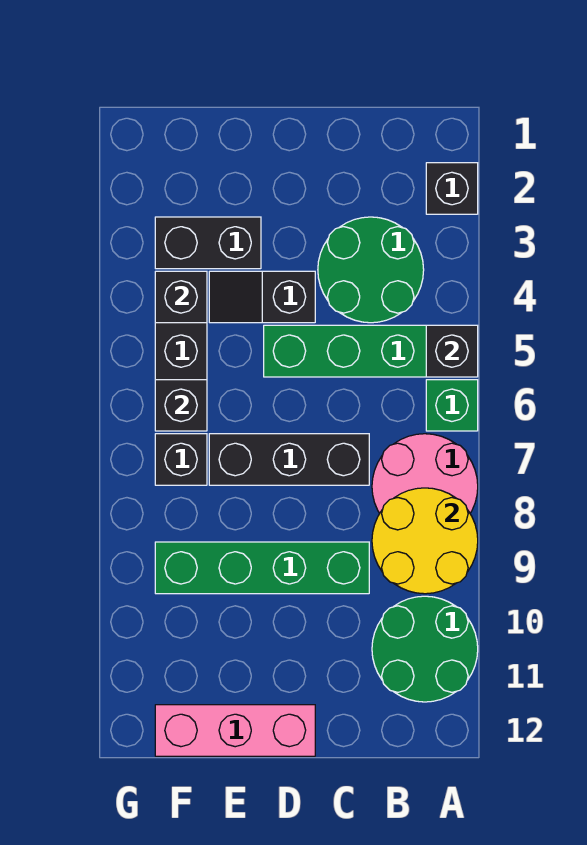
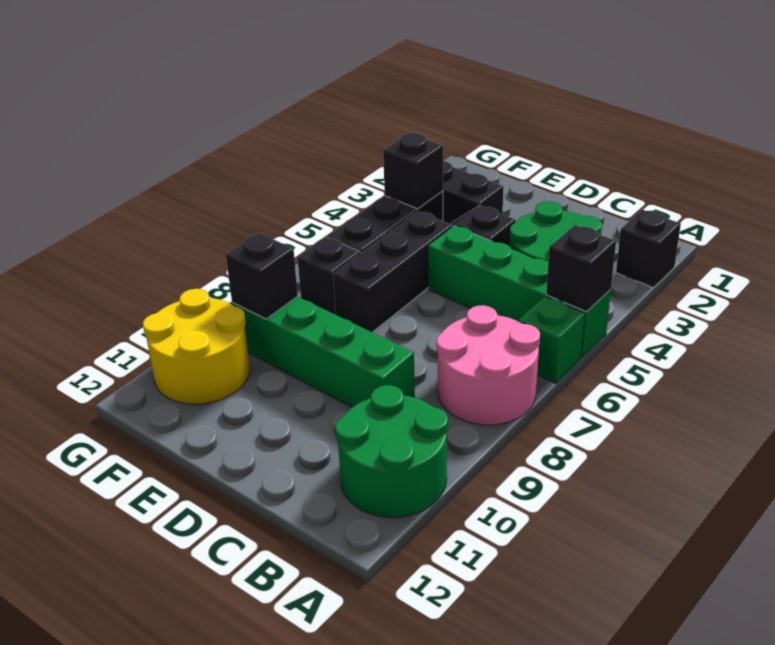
yellow round brick A8:B9 level 2 -> yellow round brick F10:G11 level 1
black brick C7:E7 level 1 -> black brick E5:E7 level 1
pink brick D12:F12 level 1 -> none
black brick F6 level 2 -> black brick F9 level 2

